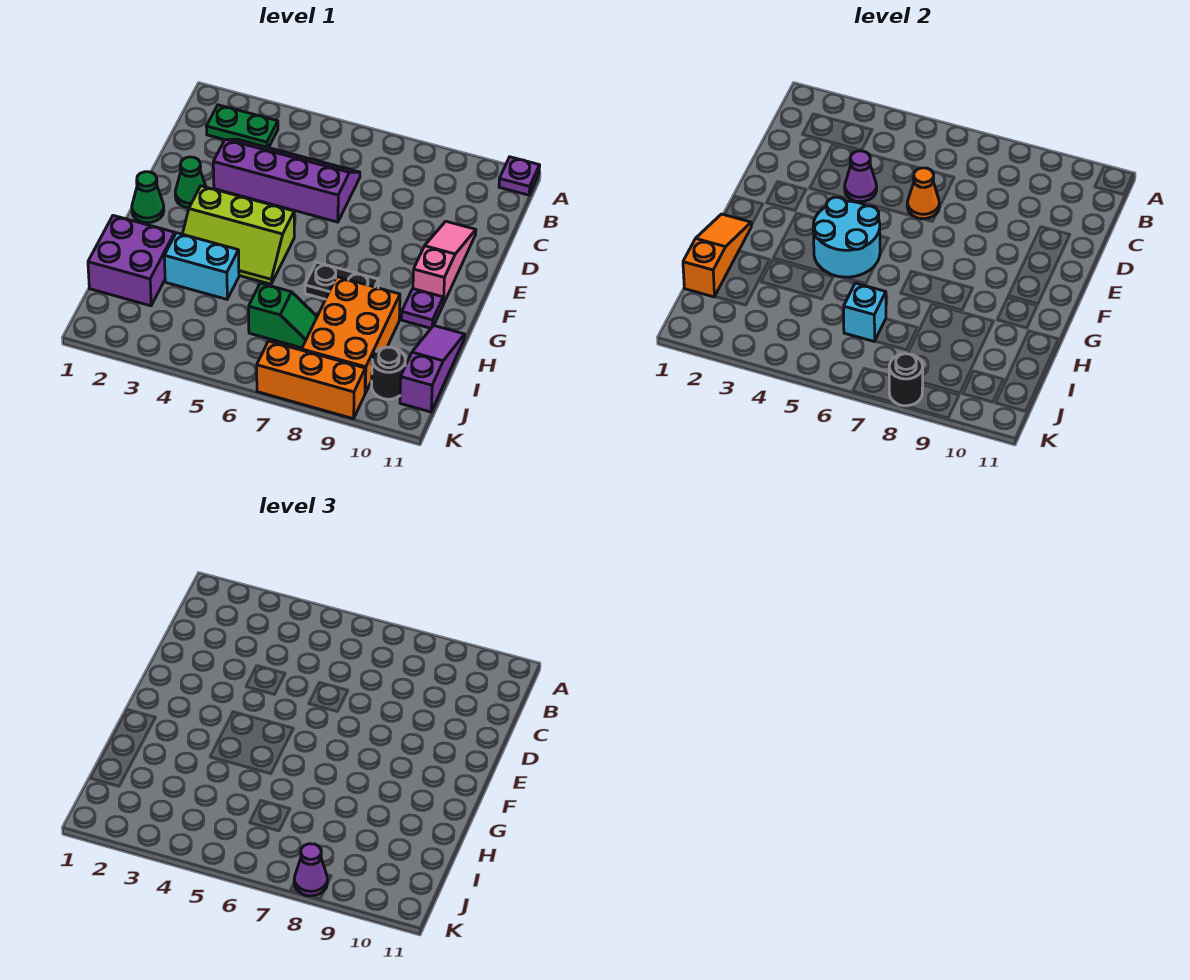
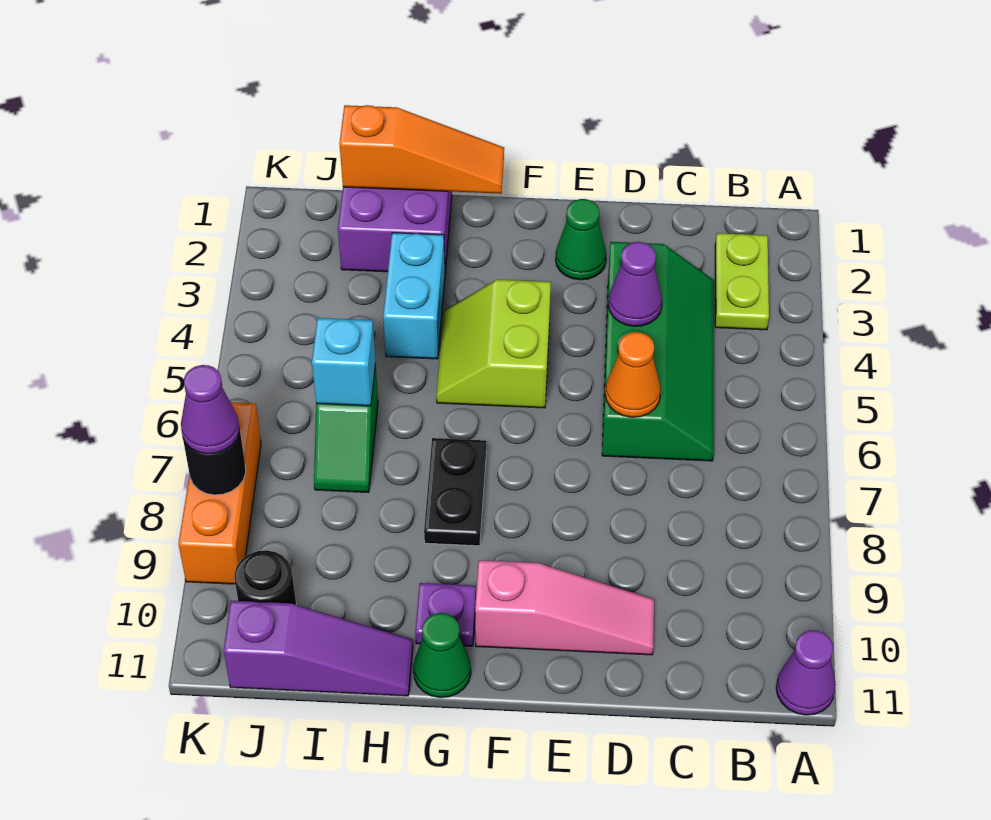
purple plate A11 level 1 -> purple cone A11 level 1
green plate B2:B3 level 1 -> lime plate B2:B3 level 1
purple slope C3:D6 level 1 top D -> green slope C3:D6 level 1 top D
green cone F1 level 1 -> green cone G11 level 1
lime slope F3:G5 level 1 top F -> lime slope F4:G5 level 1 top F
cyan round brick F4:G5 level 2 -> none
orange brick H8:J9 level 1 -> none

